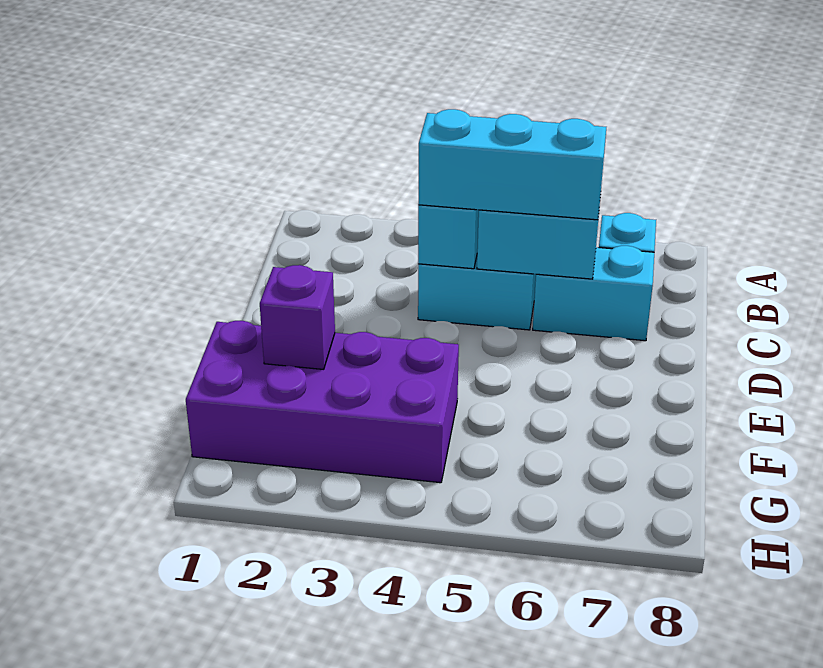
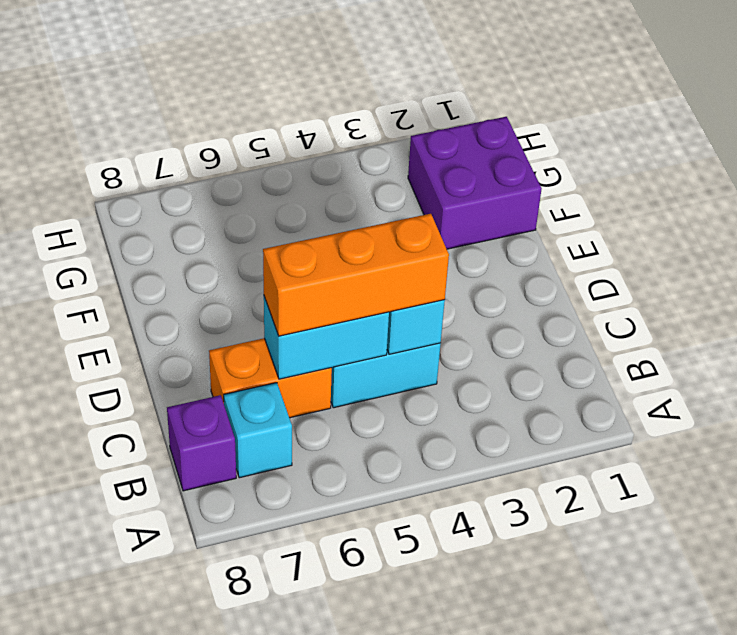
cyan brick C4:C6 level 3 -> orange brick C4:C6 level 3
cyan brick C6:C7 level 1 -> orange brick C6:C7 level 1
purple brick F1:G4 level 1 -> purple brick F1:G2 level 1
purple brick F2 level 2 -> purple brick B8 level 1

